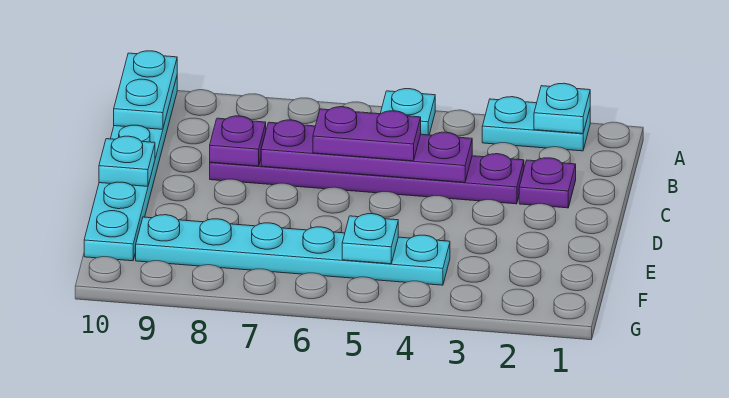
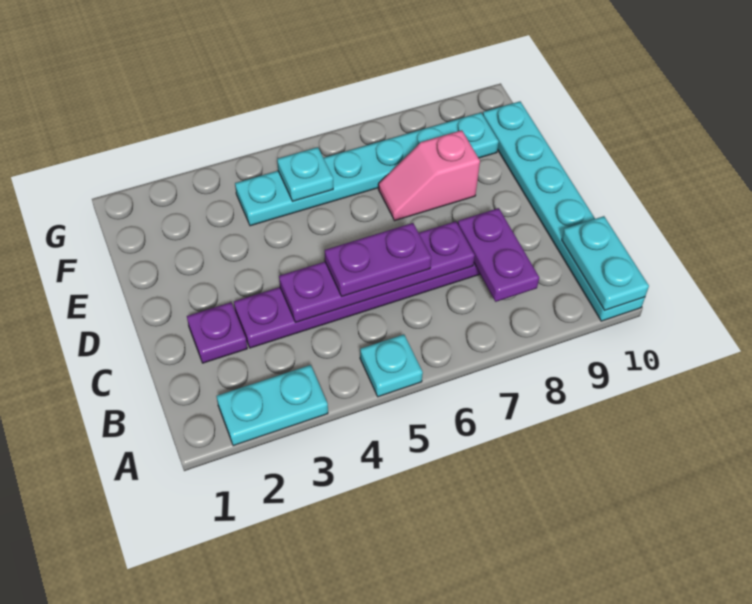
cyan plate A2 level 2 -> none
purple plate C8 level 2 -> purple plate B8:C8 level 2
cyan plate D10 level 2 -> none
none -> pink slope E7:E8 level 1 top 8

